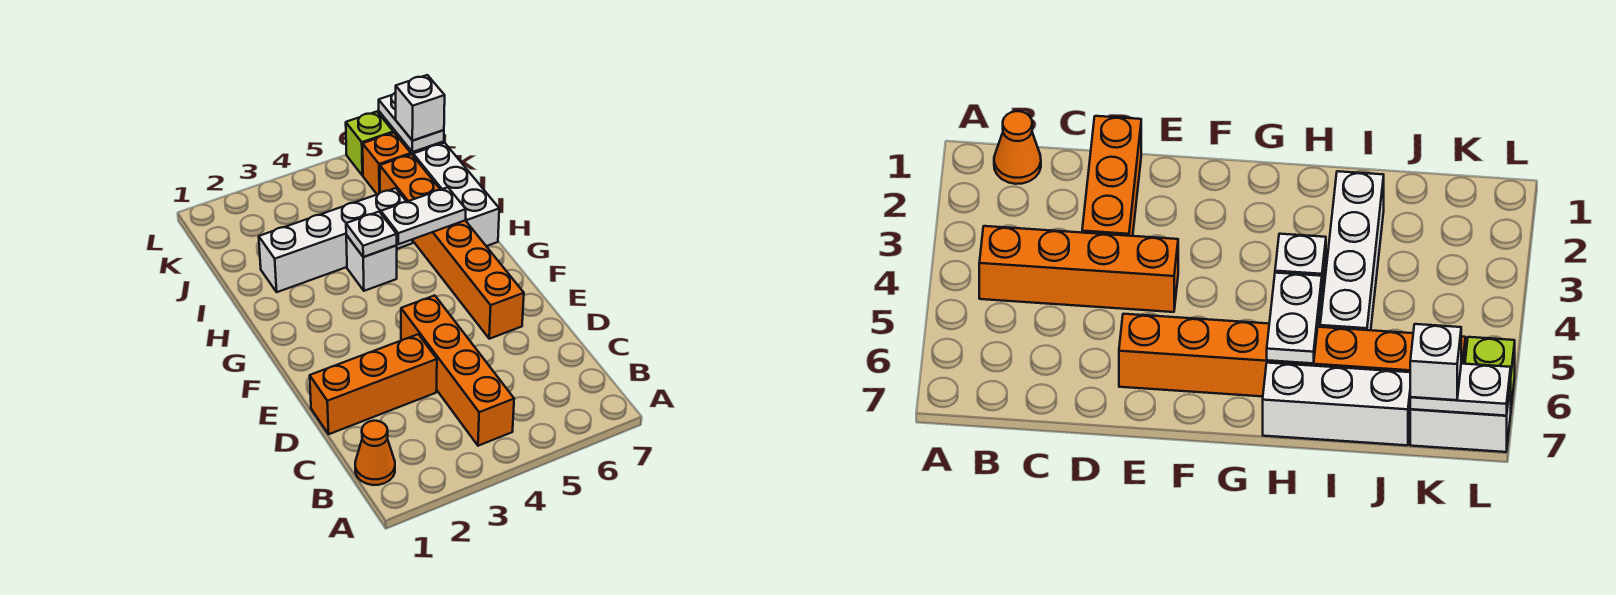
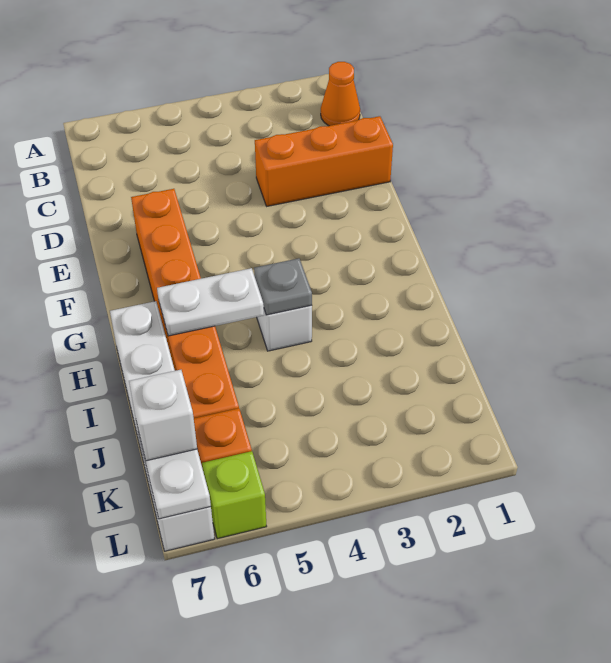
orange brick B4:E4 level 1 -> none
white plate H4 level 2 -> grey plate H4 level 2
white brick I2:I5 level 1 -> none

